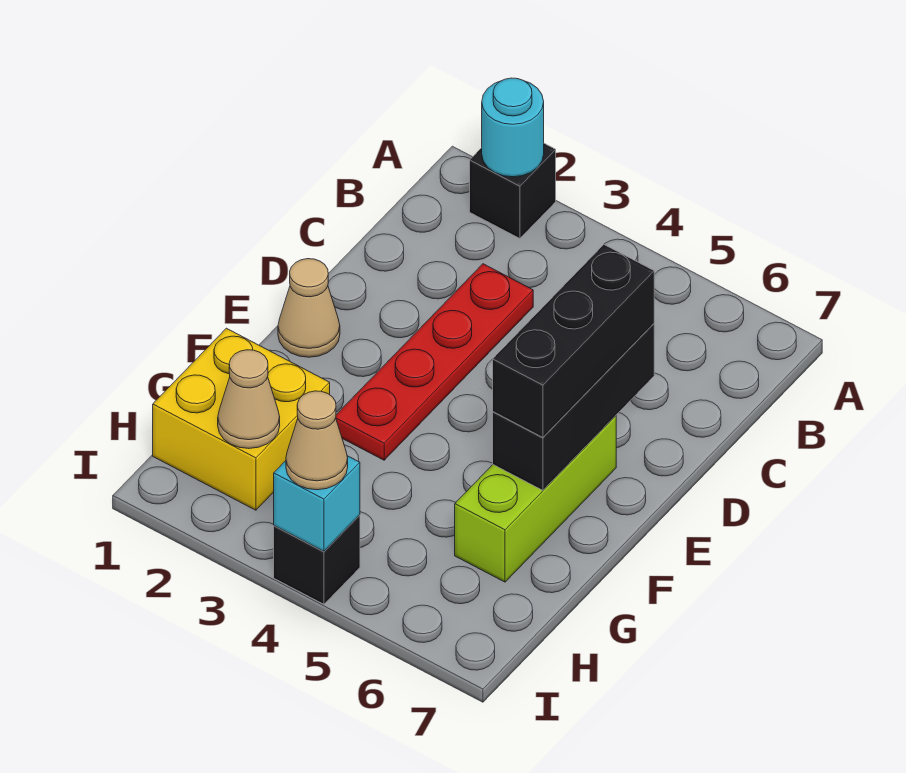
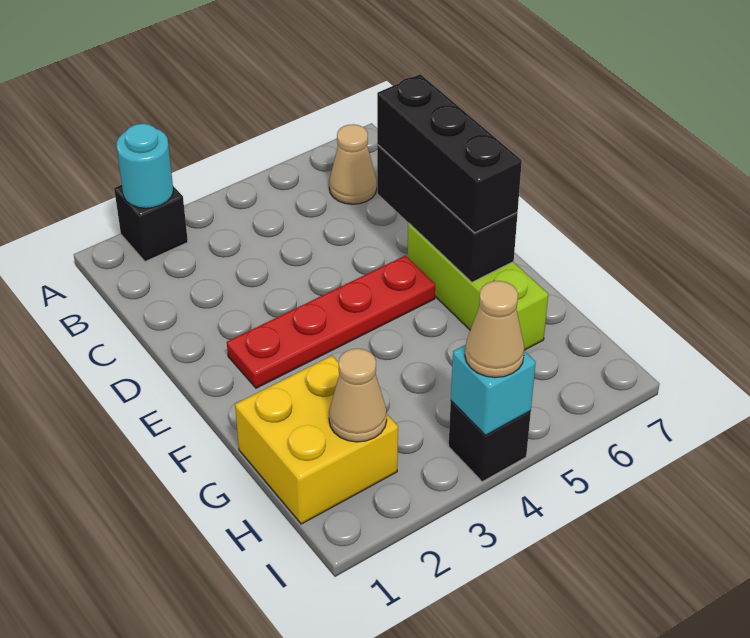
red plate C3:F3 level 1 -> red plate E2:E5 level 1
tan cone E1 level 1 -> tan cone B6 level 1

